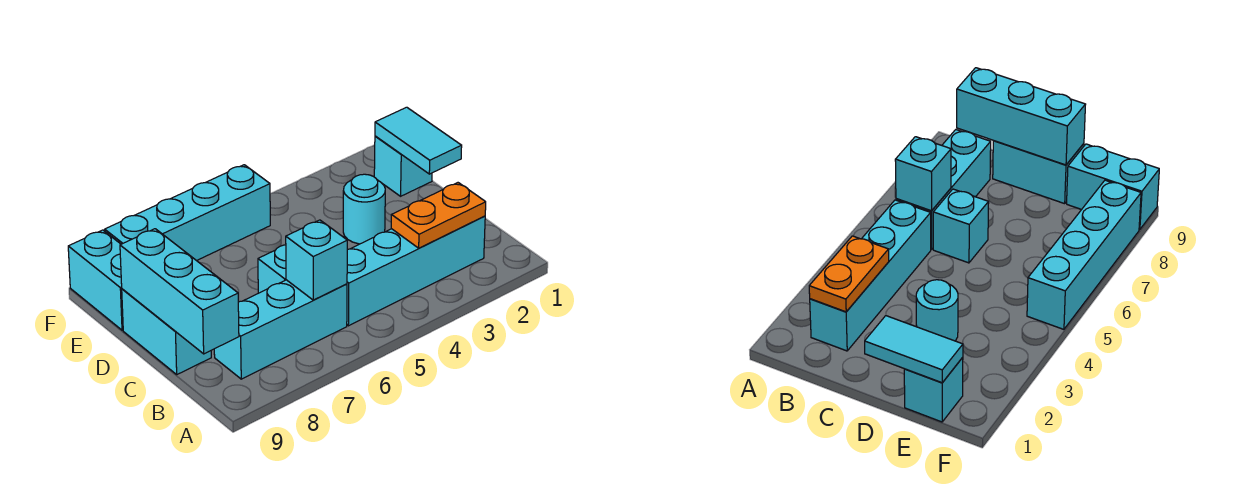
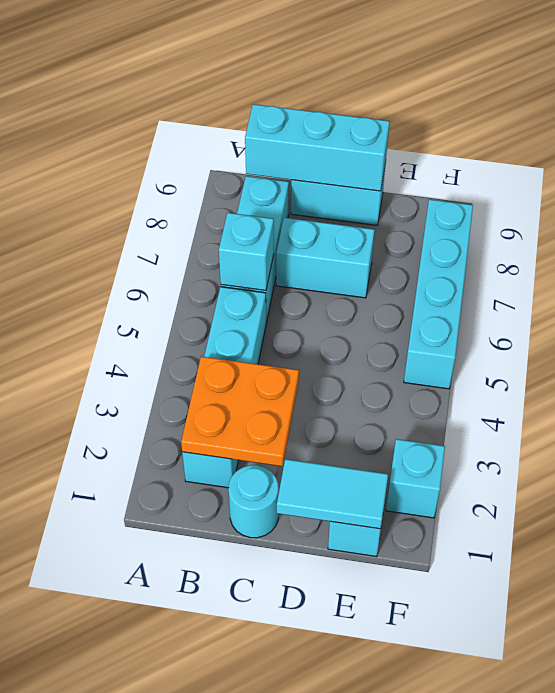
orange plate B2:B3 level 2 -> orange plate B2:C3 level 2
cyan brick C6 level 1 -> cyan brick F2 level 1
cyan round brick D3 level 1 -> cyan round brick C1 level 1
cyan brick E9:F9 level 1 -> cyan brick C7:D7 level 1

